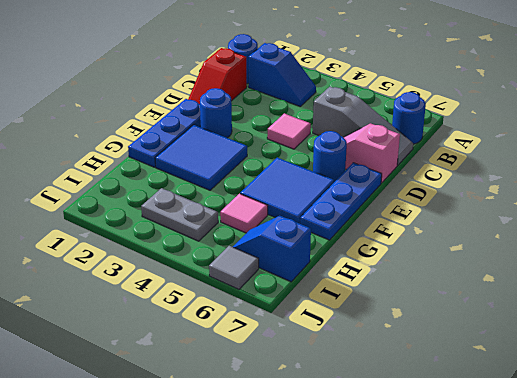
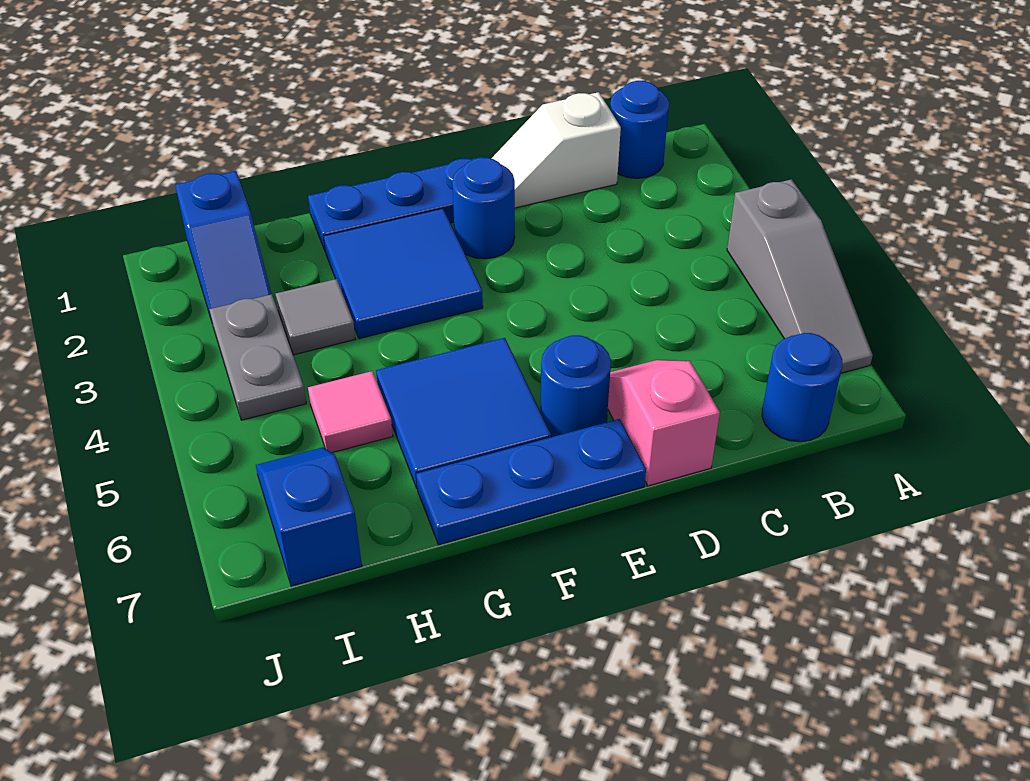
blue slope B2:B3 level 1 top 2 -> blue slope I1:I2 level 1 top 1
red slope C1:D1 level 1 top C -> white slope C1:D1 level 1 top C
grey slope C5:C7 level 1 top 5 -> grey slope A4:A6 level 1 top 4
pink tile D4 level 1 -> none
grey tile J6 level 1 -> grey tile H3 level 1

